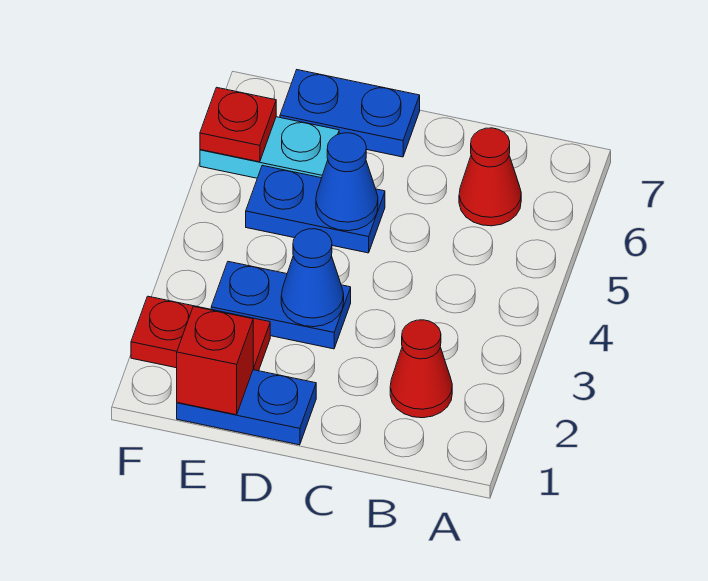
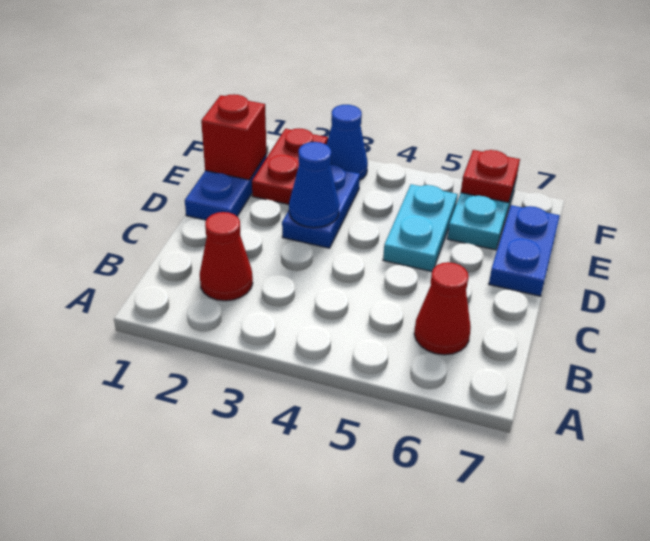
blue plate D5:E5 level 1 -> cyan plate D5:E5 level 1
blue cone D5 level 2 -> blue cone F3 level 1

